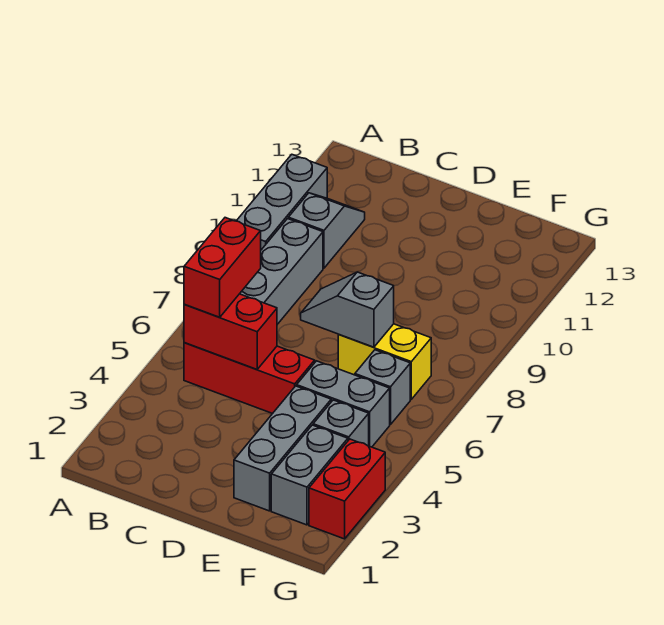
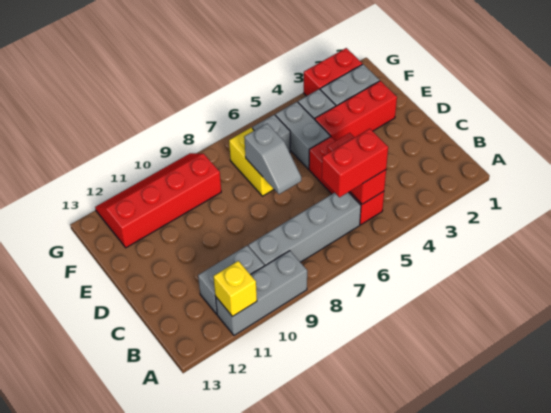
none -> yellow brick A11 level 2
grey slope B10:B11 level 1 top 10 -> grey brick B10:B11 level 1
grey brick E2:E4 level 1 -> red brick E2:E4 level 1
none -> red slope F9:G12 level 1 top F

